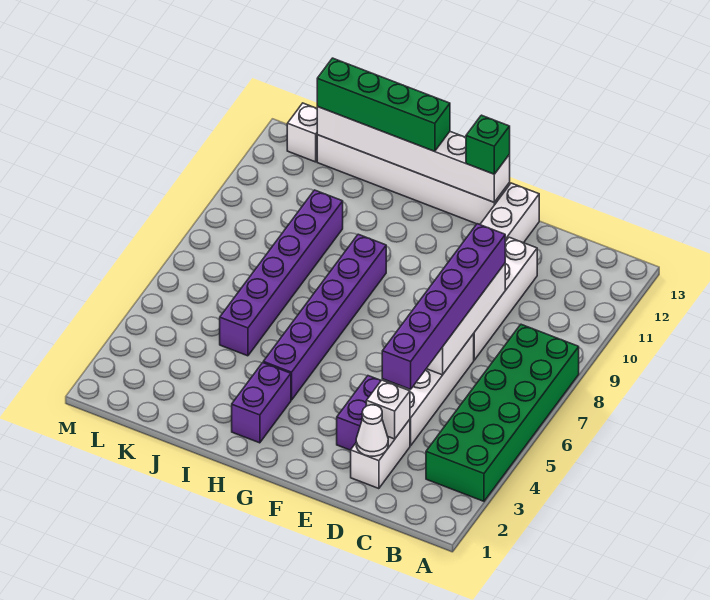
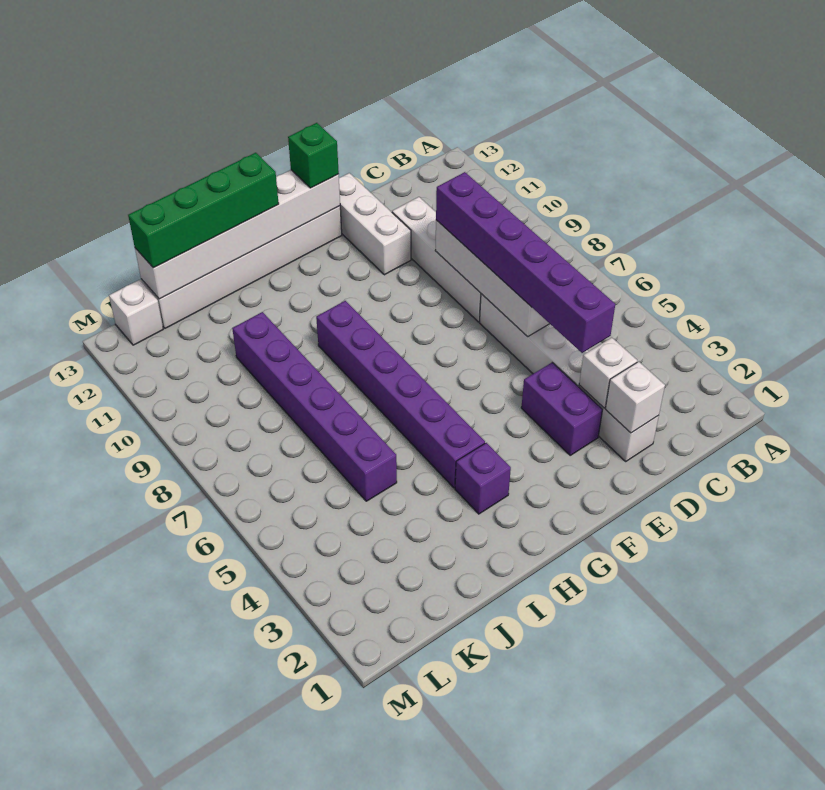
green brick A3:B8 level 1 -> none
white cone D2 level 2 -> white brick D2 level 2
purple brick H2:H3 level 1 -> purple brick H3 level 1

